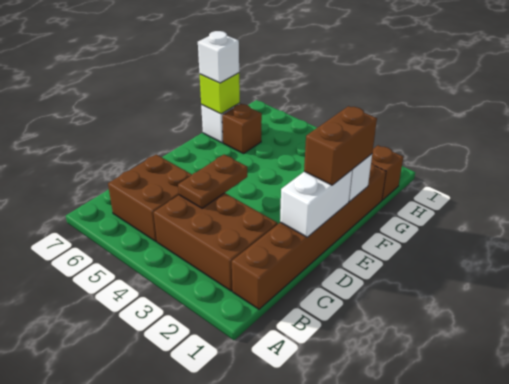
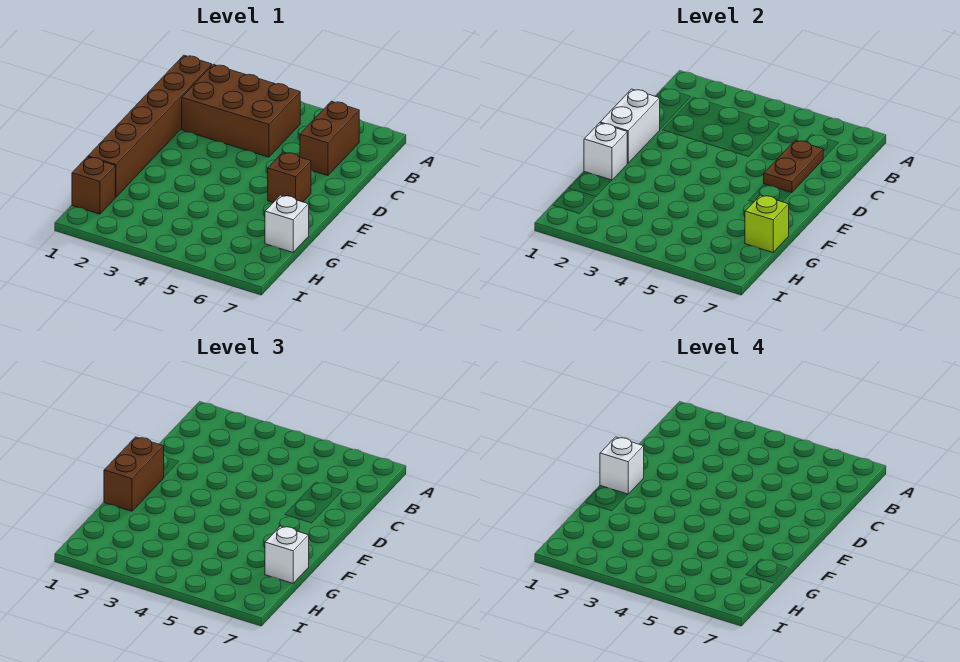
brown brick B5:C6 level 1 -> brown brick B6:C6 level 1
brown plate C4:D4 level 2 -> brown plate C6:D6 level 2
none -> white brick E1 level 4
brown brick G6 level 1 -> brown brick E6 level 1

